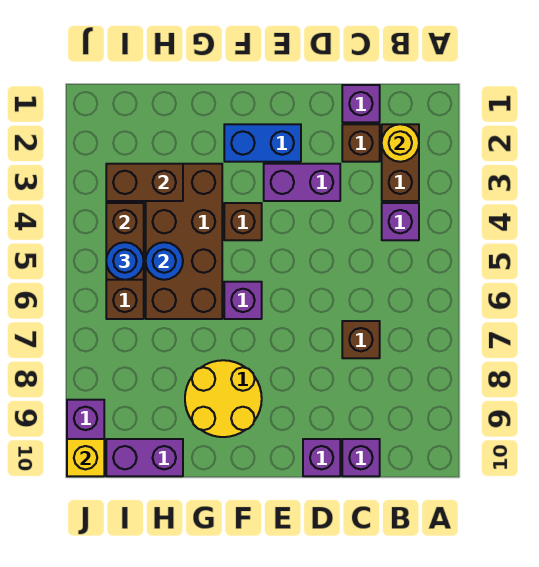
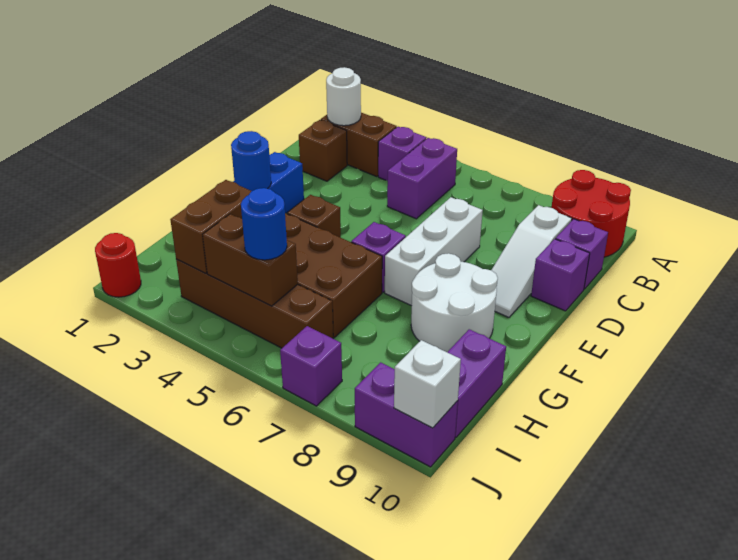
none -> red round brick A9:B10 level 1
yellow round brick B2 level 2 -> white round brick B2 level 2
purple brick C1 level 1 -> purple brick J7 level 1
brown brick C7 level 1 -> none
none -> white slope C9:E9 level 1 top C
purple brick D3:E3 level 1 -> purple brick B5:C5 level 1
none -> white brick D7:F7 level 1
yellow round brick F8:G9 level 1 -> white round brick F8:G9 level 1
blue round brick H5 level 2 -> blue round brick F2 level 2
none -> red round brick J1 level 1
yellow brick J10 level 2 -> white brick J10 level 2

